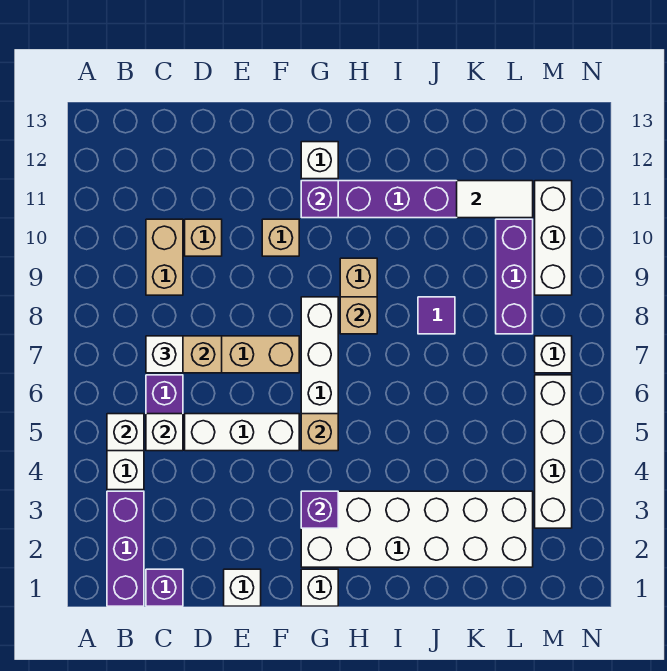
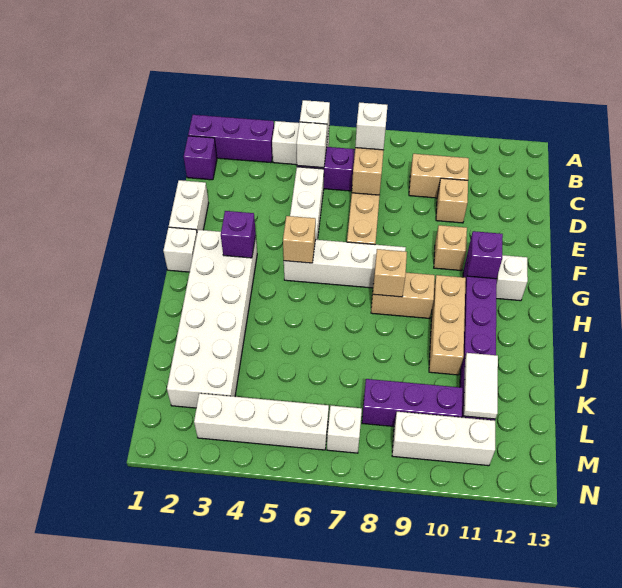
white brick E1 level 1 -> white brick E1:F1 level 1
none -> tan brick H10:J10 level 1
purple tile J8 level 1 -> none

